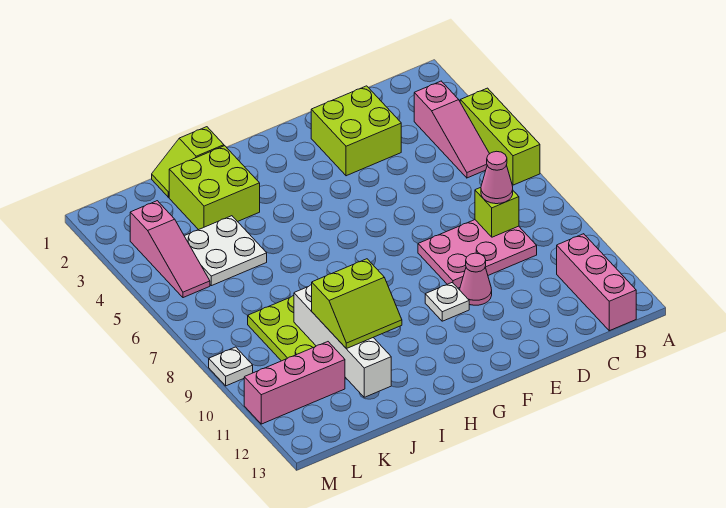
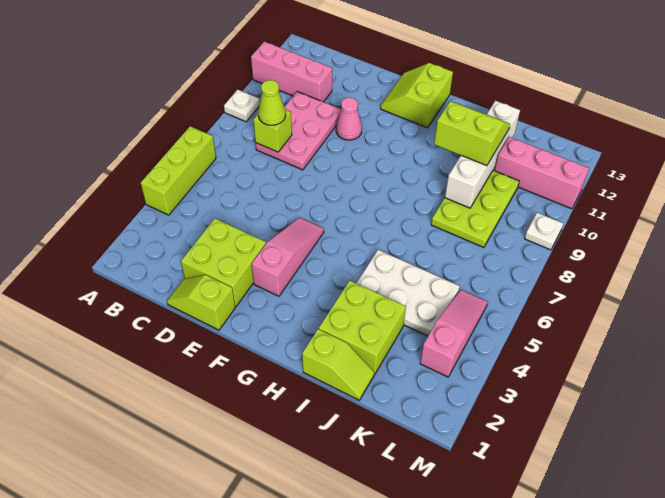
pink slope B3:B5 level 1 top 3 -> pink slope F3:F5 level 1 top 3
pink brick B11:B13 level 1 -> pink brick A11:C11 level 1
pink plate C8:E9 level 1 -> pink plate C8:D10 level 1
pink cone C8 level 3 -> lime cone C8 level 3
none -> lime slope D1:E1 level 1 top E
white plate F10 level 1 -> white plate A9 level 1
none -> lime slope F12:G13 level 1 top G
white plate J4:K5 level 1 -> white plate I4:K5 level 1

